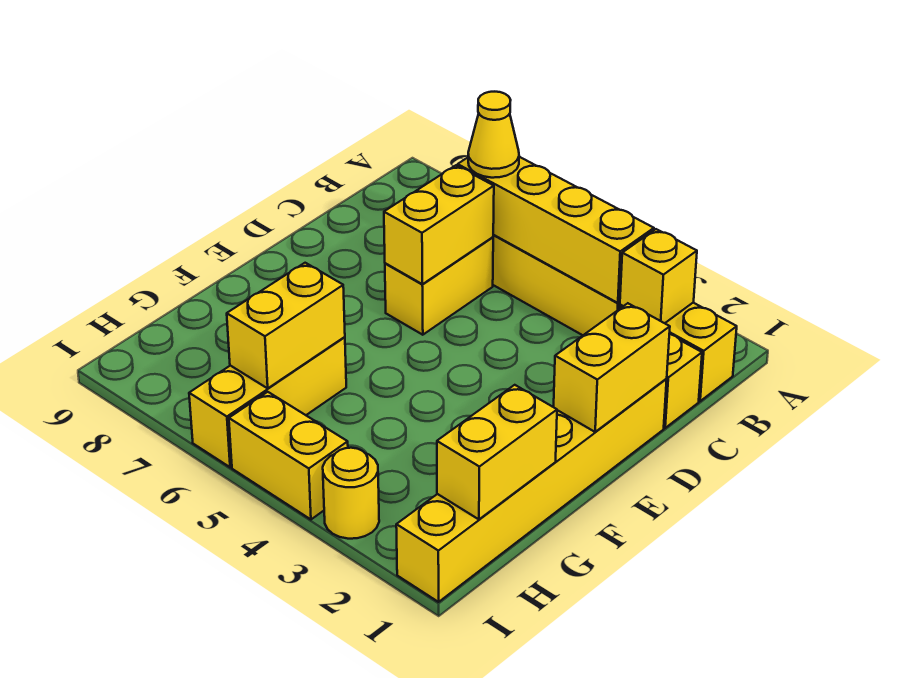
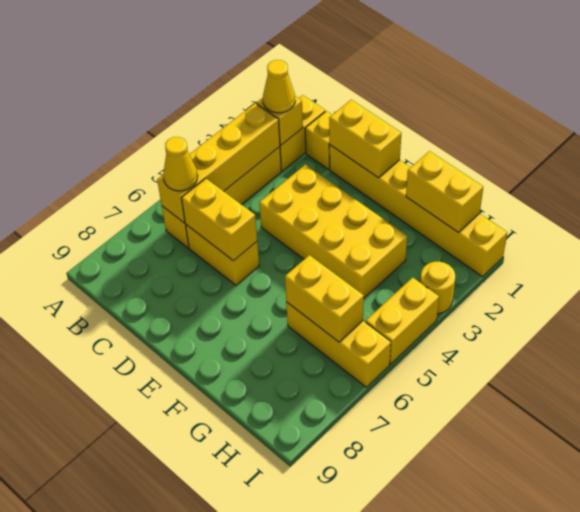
none -> yellow cone B2 level 3
none -> yellow brick D3:G4 level 1

